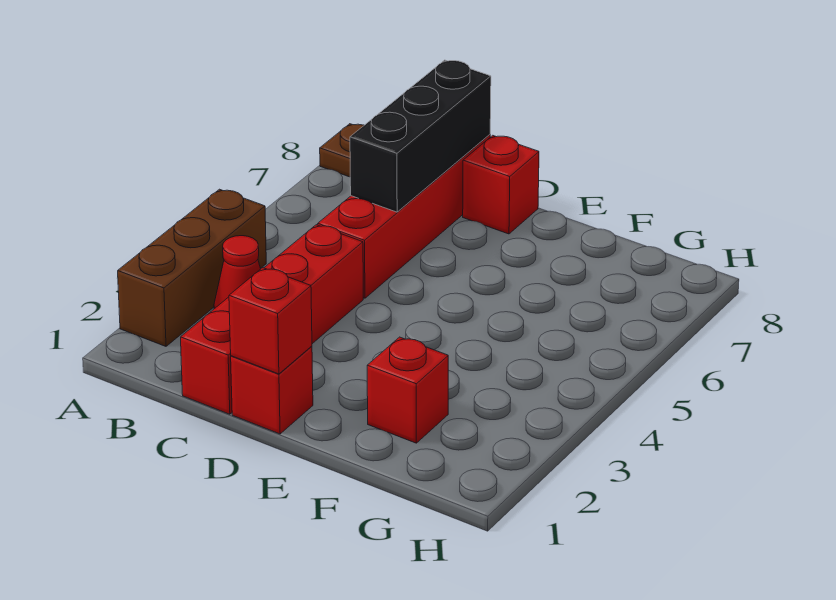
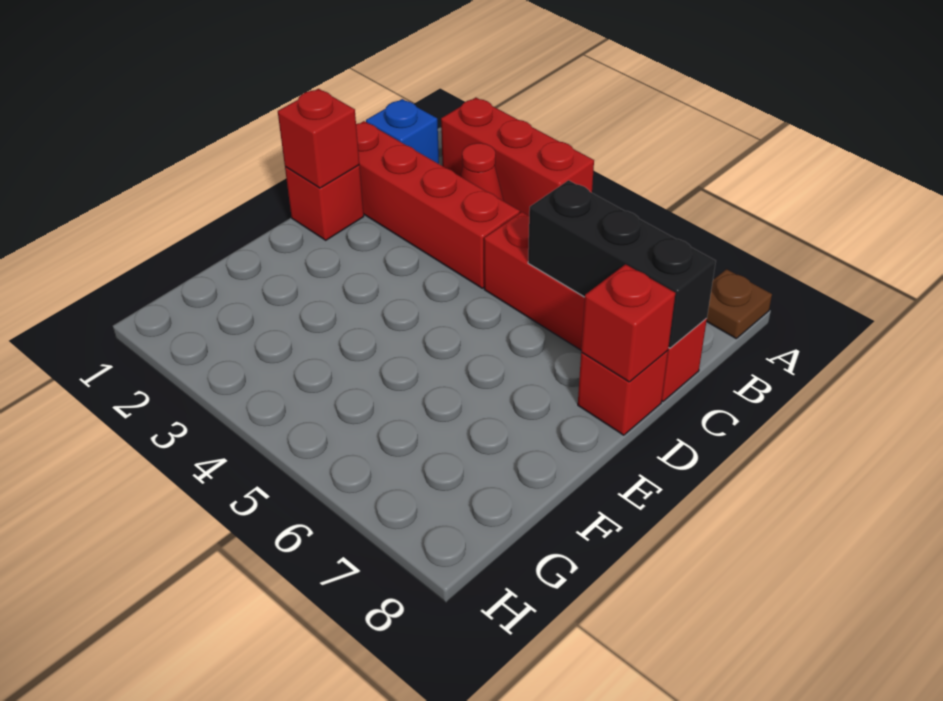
brown brick A2:A4 level 1 -> red brick A2:A4 level 1
none -> blue brick B1 level 1
red brick F2 level 1 -> red brick D8 level 2

